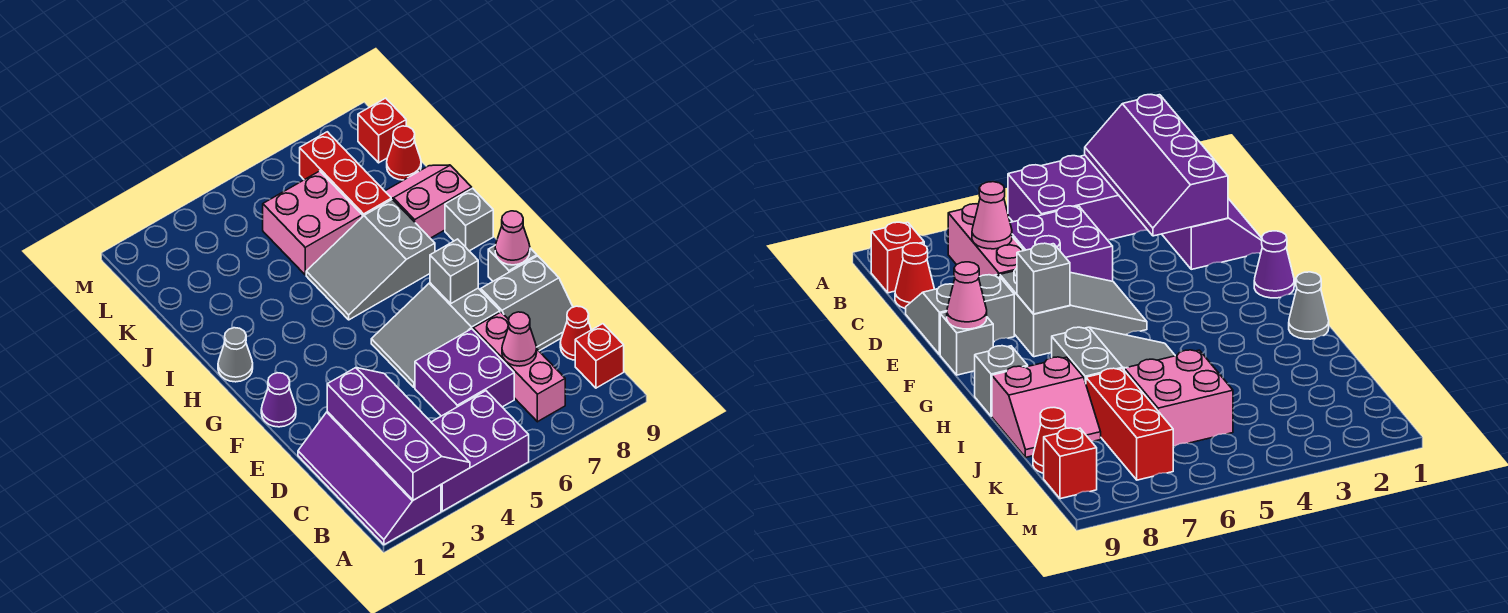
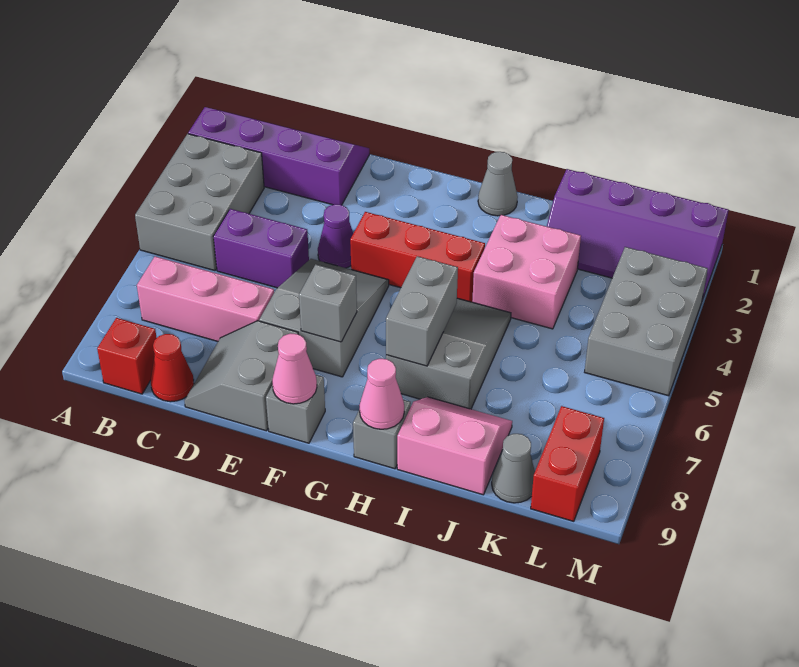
purple slope A2:D3 level 2 top 2 -> purple slope J1:M2 level 1 top 1
purple brick A3:B5 level 1 -> grey brick A3:B5 level 1
purple brick C5:D6 level 1 -> purple brick C5:D5 level 1
pink cone C7 level 2 -> pink cone H9 level 2
purple cone F1 level 1 -> purple cone E4 level 1
none -> grey brick H6:H7 level 2
pink slope I8:J9 level 1 top I -> pink slope I8:J9 level 1 top 9
pink brick J5:K6 level 1 -> pink brick I3:J4 level 1
red brick J7:L7 level 1 -> red brick F4:H4 level 1
red cone K9 level 1 -> grey cone K9 level 1
none -> grey brick L3:M5 level 1
red brick L9 level 1 -> red brick L8:L9 level 1

